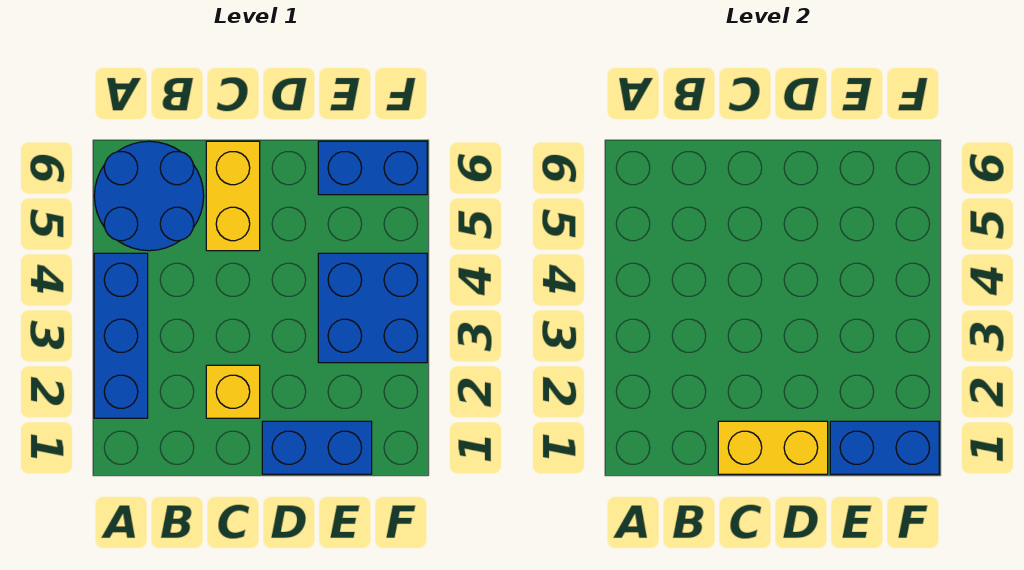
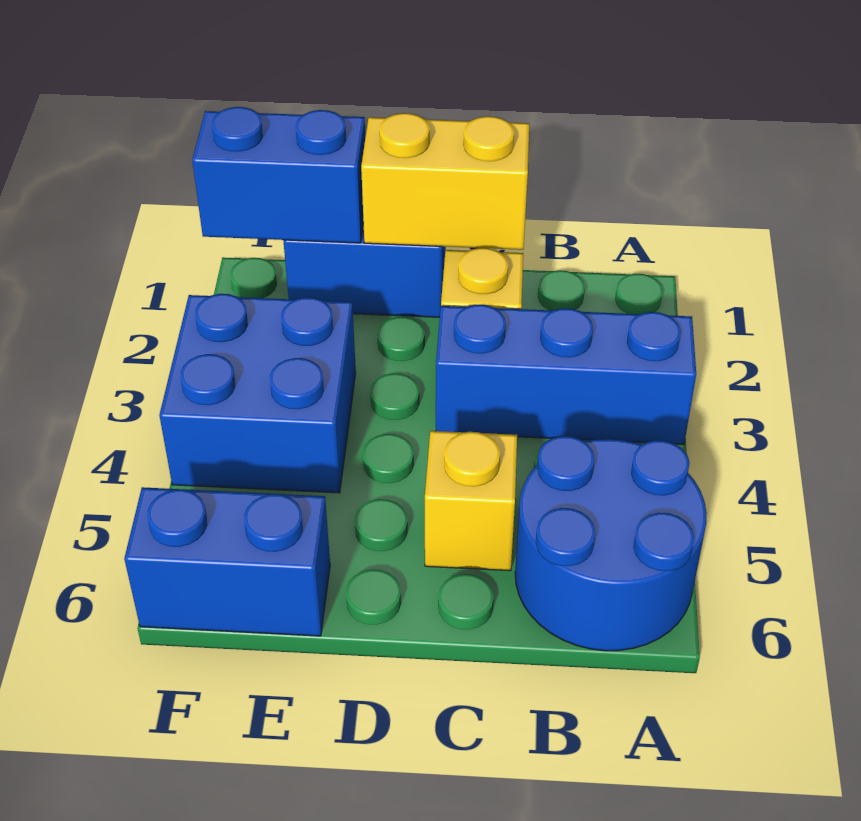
blue brick A2:A4 level 1 -> blue brick A3:C3 level 1
yellow brick C5:C6 level 1 -> yellow brick C5 level 1

